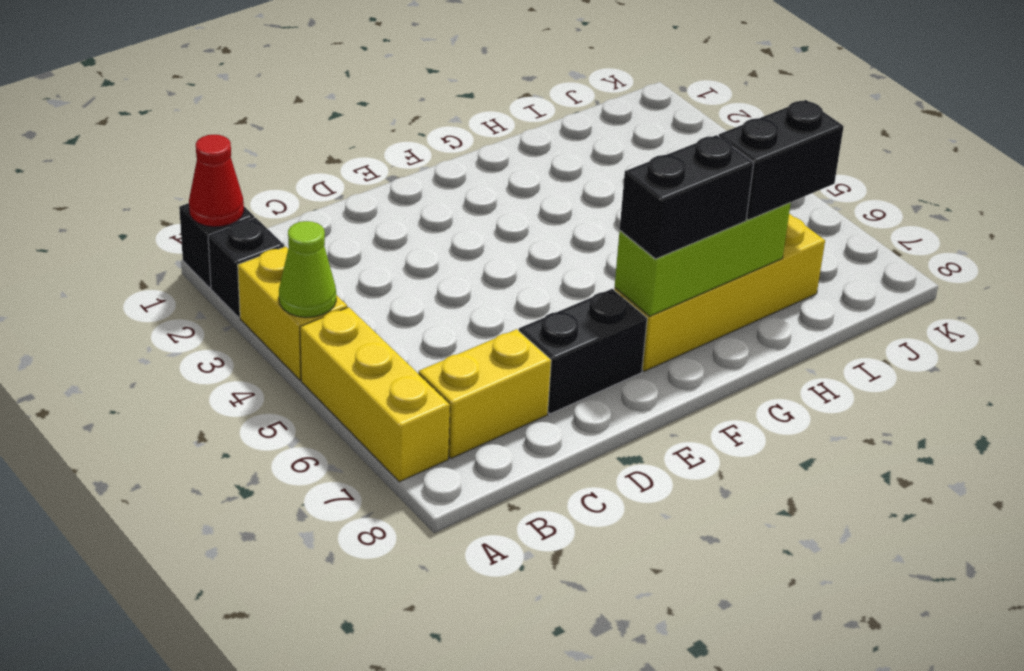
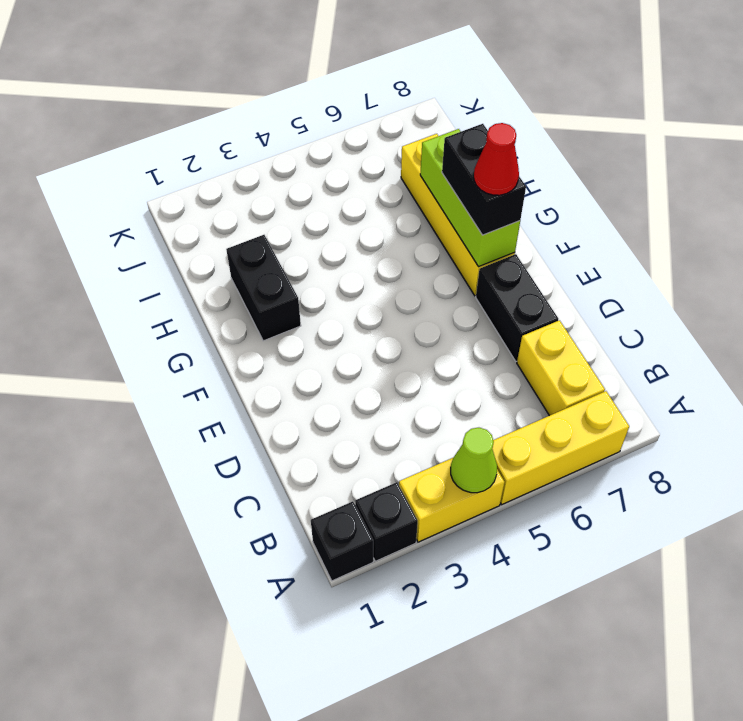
red cone A1 level 2 -> red cone F7 level 4
black brick H7:I7 level 3 -> black brick G2:H2 level 1

